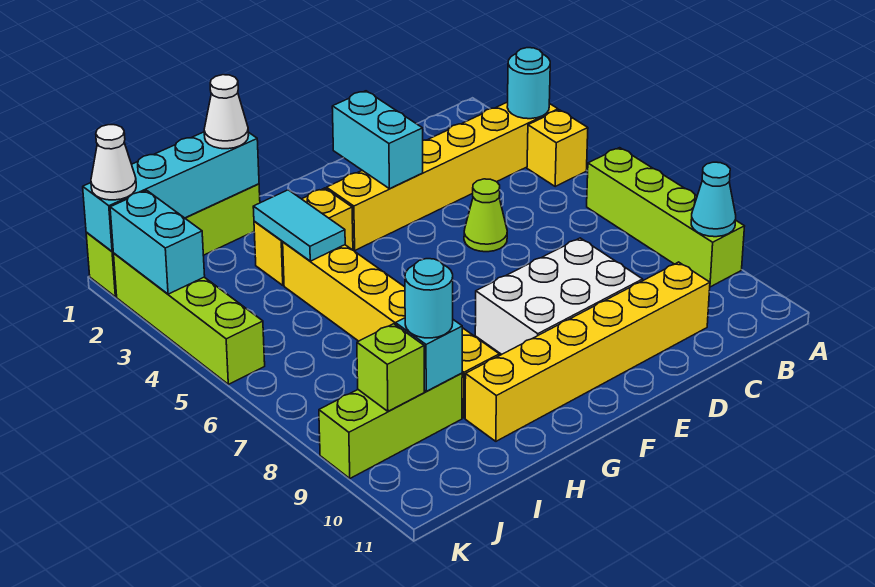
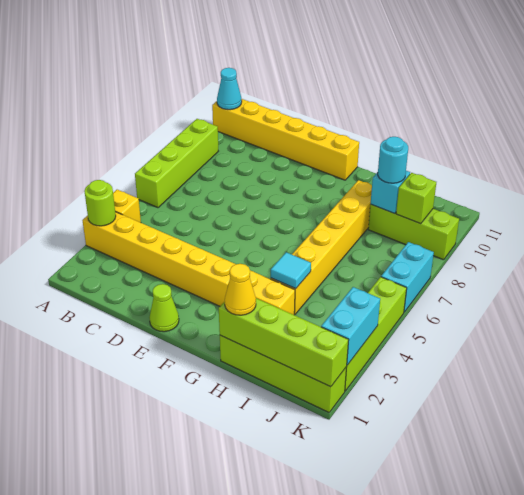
cyan round brick A3 level 2 -> lime round brick A3 level 2
cyan cone A9 level 2 -> cyan cone A11 level 2
yellow brick C10:H10 level 1 -> yellow brick A11:F11 level 1
lime cone D5 level 1 -> lime cone E1 level 1
white brick D8:F9 level 1 -> none
cyan brick E2:E3 level 2 -> cyan brick K6:K7 level 1
cyan brick H1:K1 level 2 -> lime brick H1:K1 level 2
white cone H1 level 3 -> yellow cone H1 level 3
cyan tile H3:H4 level 2 -> cyan tile H4 level 2
white cone K1 level 3 -> none

